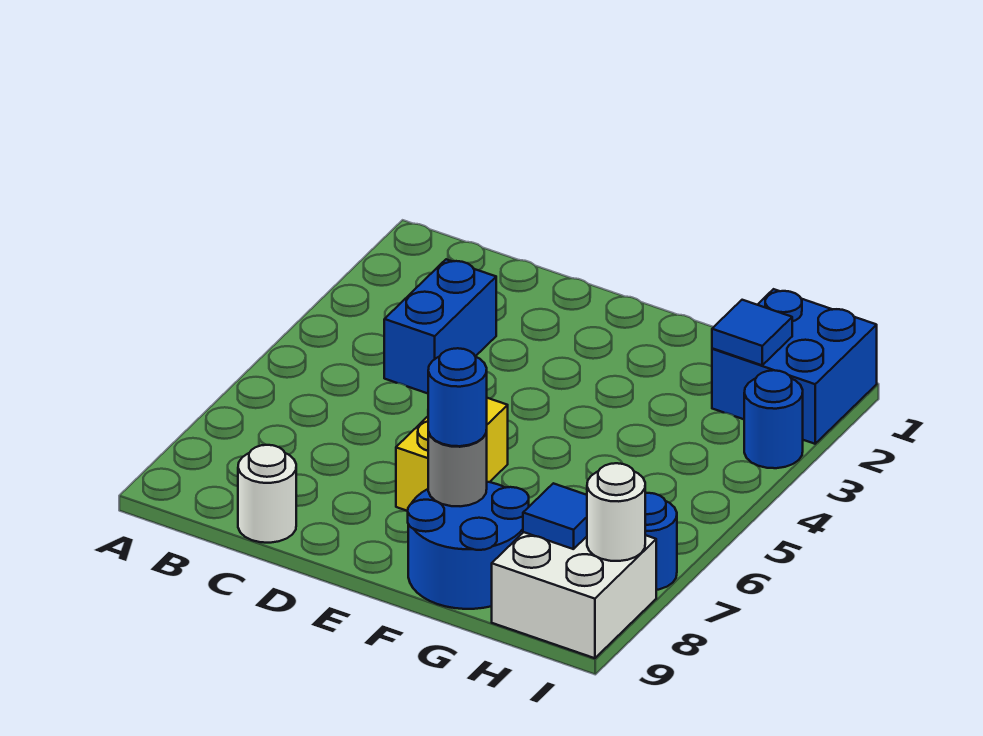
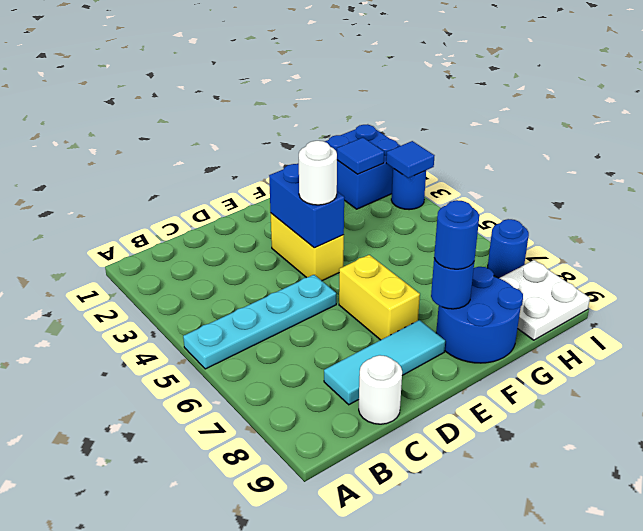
none -> cyan plate A5:D5 level 1
blue brick C3:C4 level 1 -> blue brick E3:E4 level 2
none -> cyan tile C8:E8 level 1
none -> yellow brick E3:E4 level 1
grey round brick F8 level 2 -> blue round brick F8 level 2
white brick H8:I9 level 1 -> white plate H8:I9 level 1
blue tile H8 level 2 -> blue tile I3 level 2
white round brick I8 level 2 -> white round brick E4 level 3

